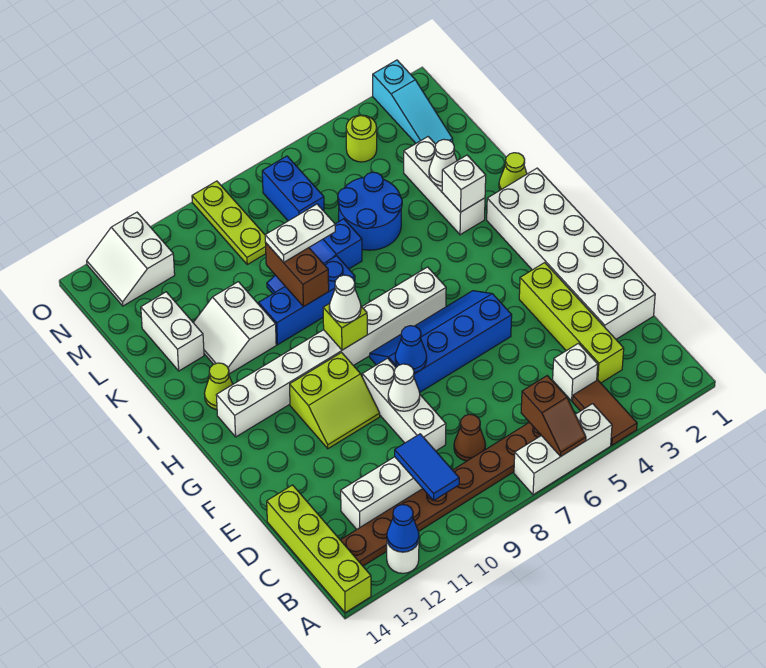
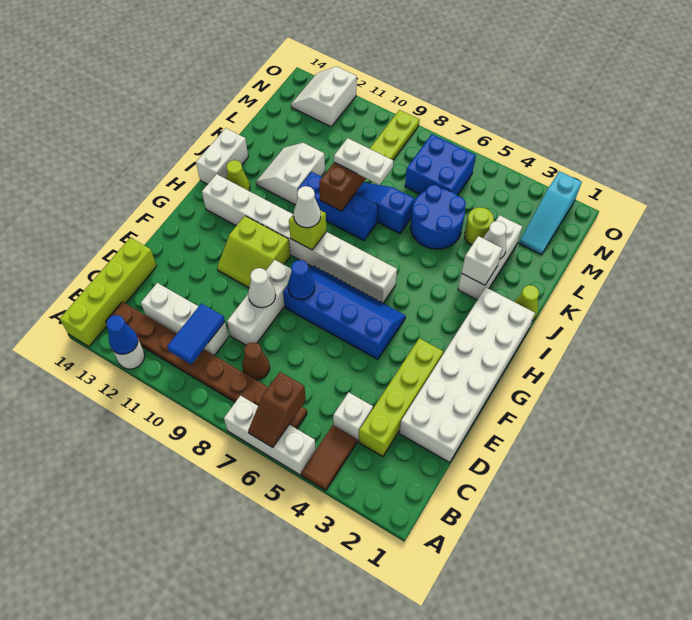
white brick K13:L13 level 1 -> white brick I14:J14 level 1
blue brick M7:N7 level 1 -> blue brick M6:N7 level 1
lime round brick N4 level 1 -> lime round brick L4 level 1

